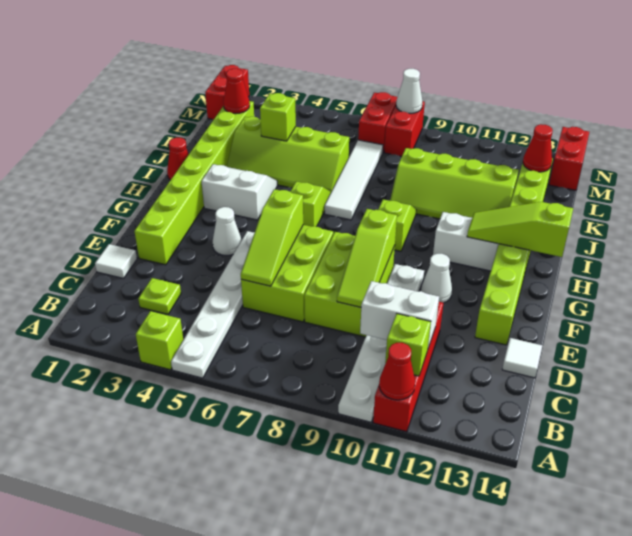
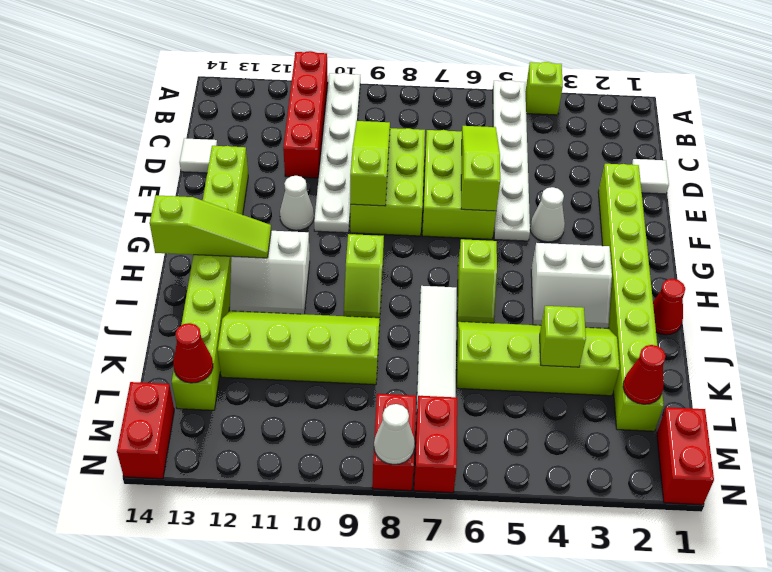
red cone A11 level 2 -> none
lime brick B11 level 2 -> none
lime plate C3 level 1 -> none
white brick C10:C11 level 2 -> none

